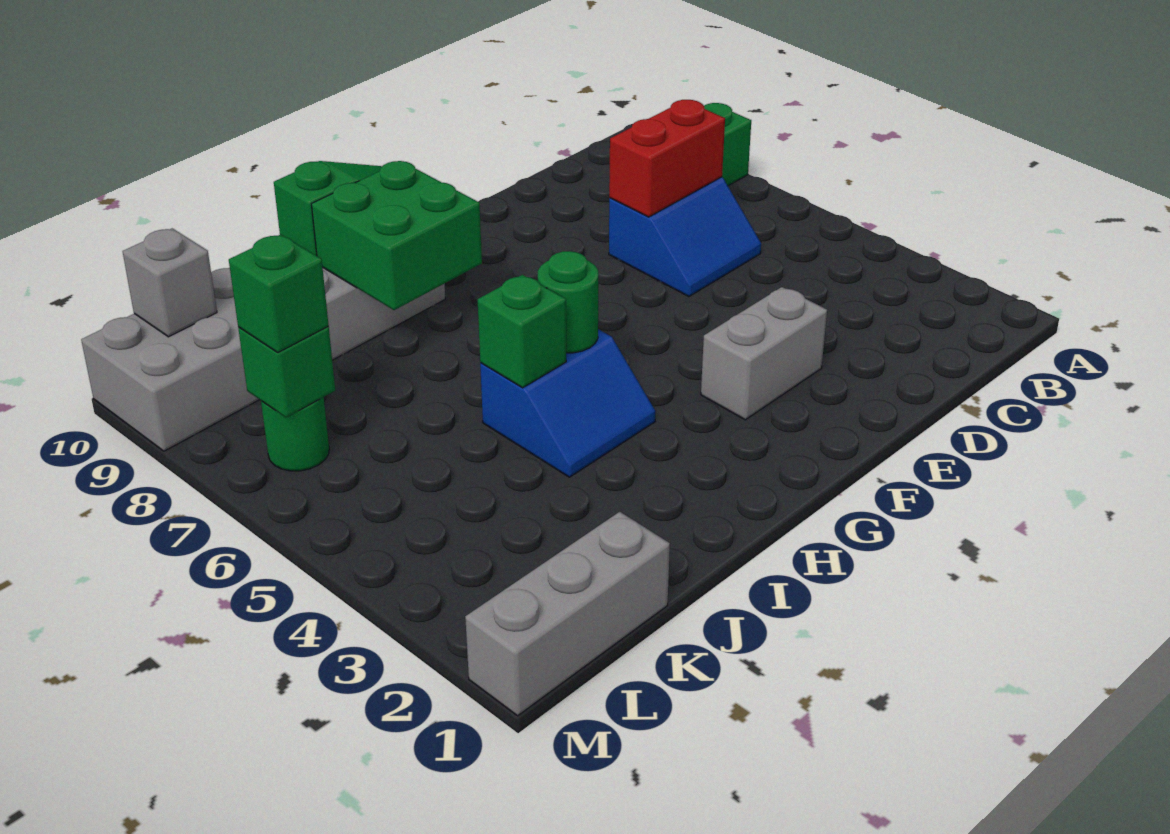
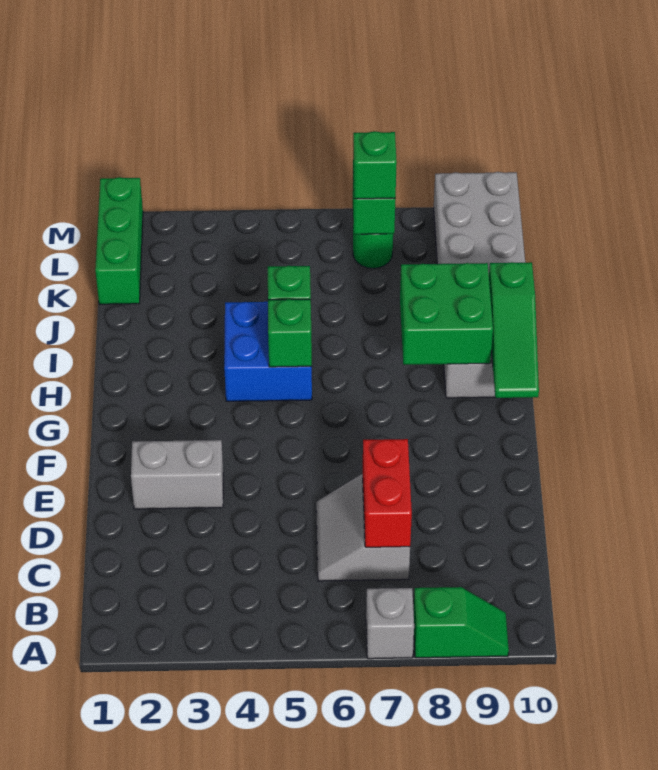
blue slope C6:D7 level 1 top 7 -> grey slope C6:D7 level 1 top 7
grey brick E3:F3 level 1 -> grey brick E2:E3 level 1
blue slope H4:I5 level 1 top 5 -> blue brick H4:I5 level 1
green round brick H5 level 2 -> green brick H5 level 2
grey brick K1:M1 level 1 -> green brick K1:M1 level 1
grey brick L10 level 2 -> grey brick A7 level 1

